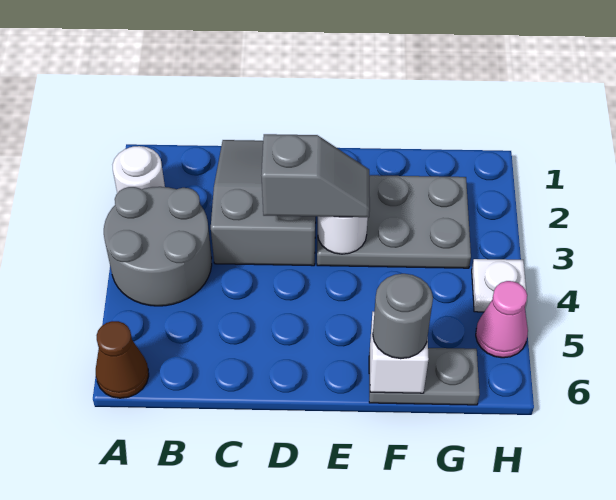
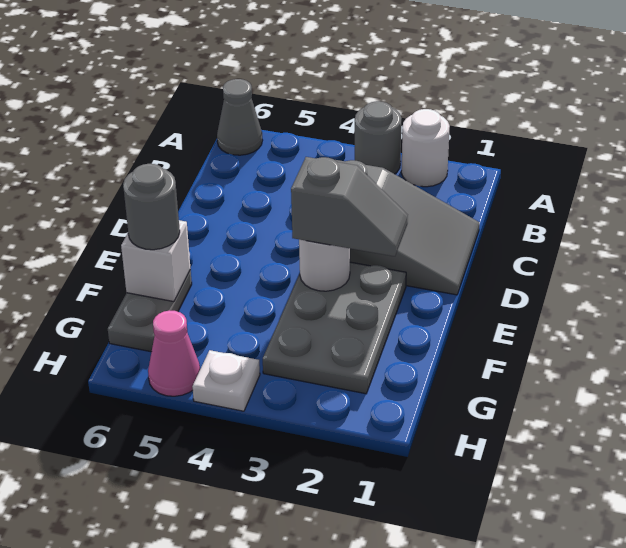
grey round brick A3:B4 level 1 -> grey round brick A3 level 1
brown cone A6 level 1 -> grey cone A6 level 1
grey slope D3:E3 level 3 top D -> grey slope E2:E3 level 3 top 3

